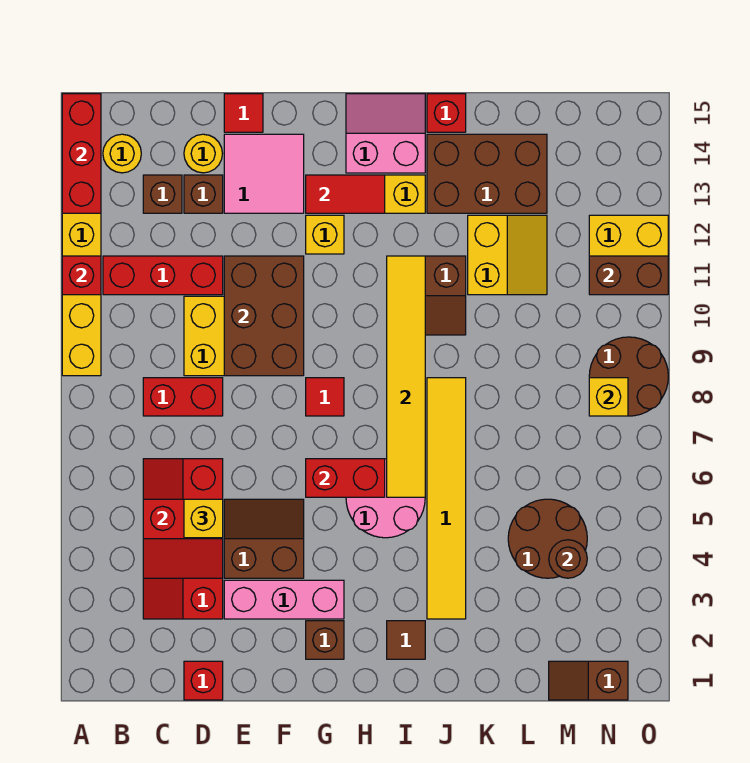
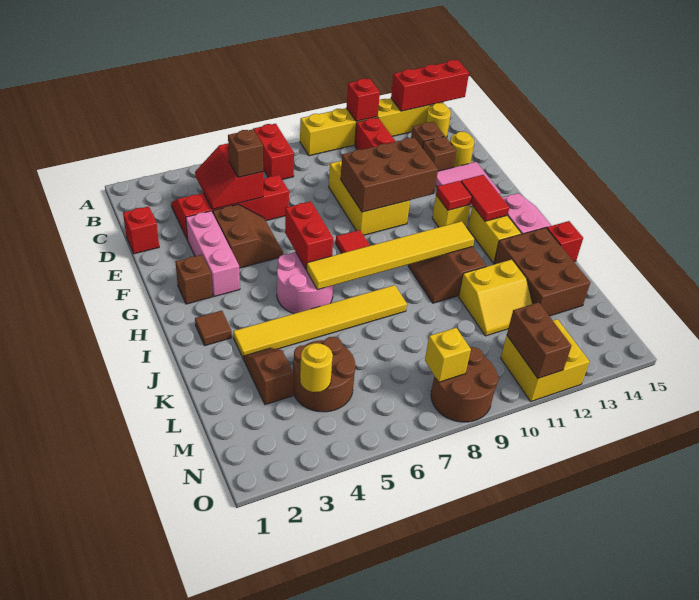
red brick C8:D8 level 1 -> red brick A7:B7 level 1
yellow brick D5 level 3 -> brown brick D5 level 3
red tile E15 level 1 -> red tile G12 level 2
brown slope M1:N1 level 1 top N -> brown slope K3:L3 level 1 top L
brown round brick M4 level 2 -> yellow round brick M4 level 2

